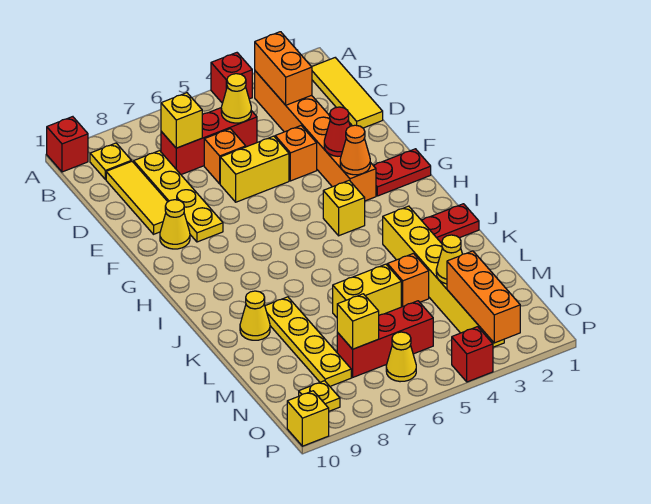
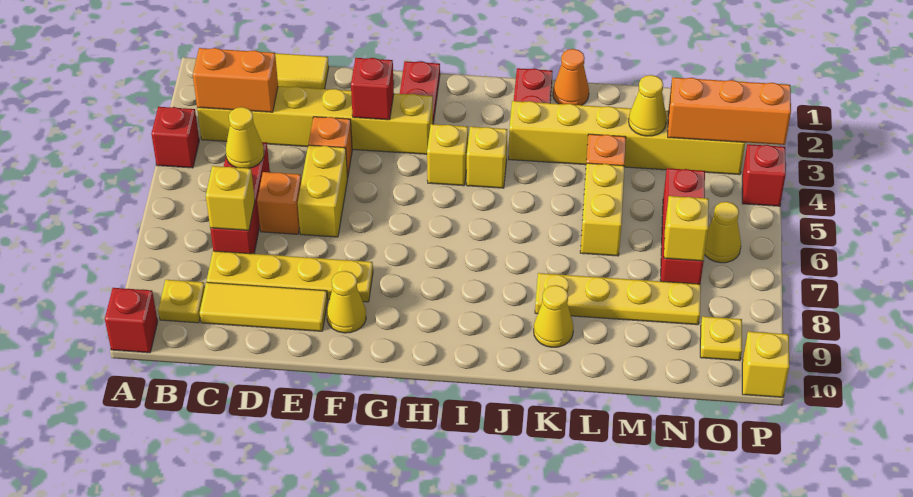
orange brick B3:G3 level 1 -> yellow brick B3:G3 level 1
red cone F3 level 2 -> red brick F3 level 2
orange cone G3 level 2 -> orange cone K1 level 1
none -> yellow brick I4 level 1

